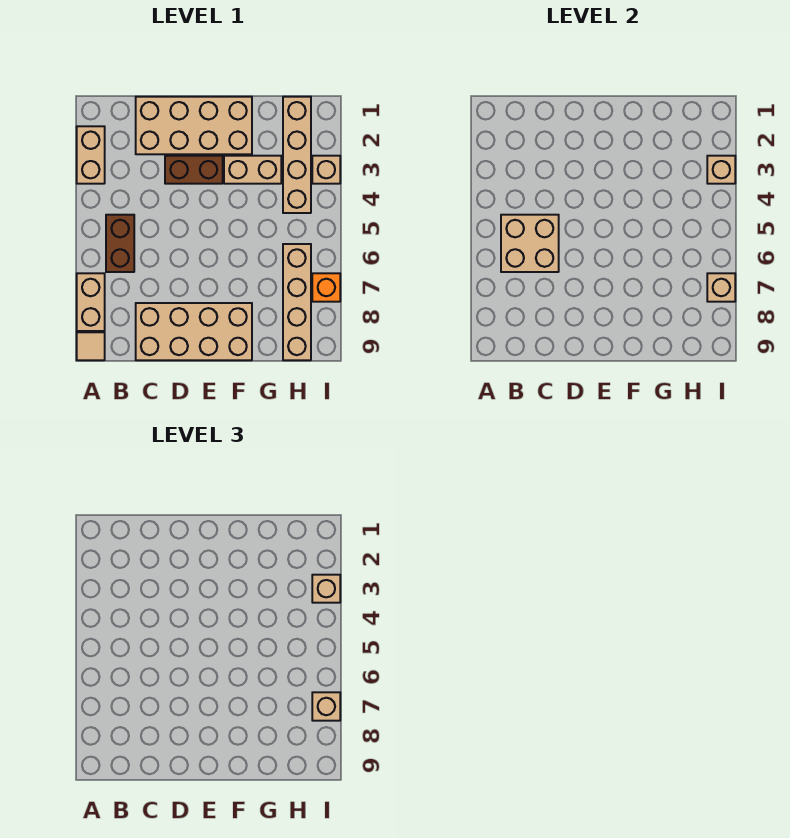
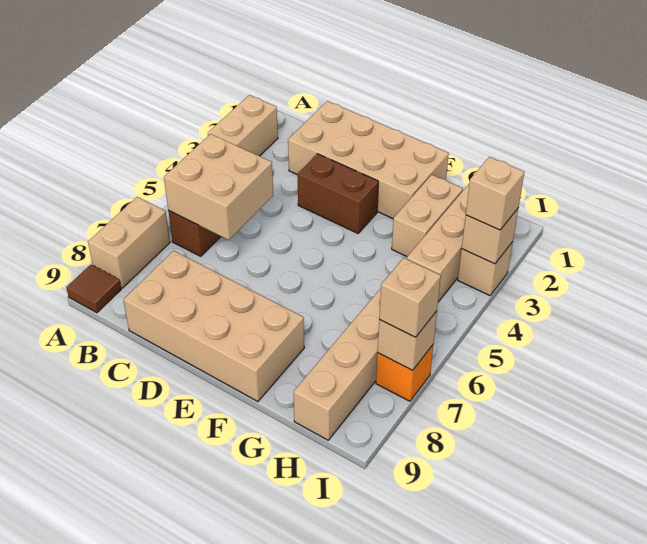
tan tile A9 level 1 -> brown tile A9 level 1
tan brick F3:G3 level 1 -> tan brick G2:G3 level 1

